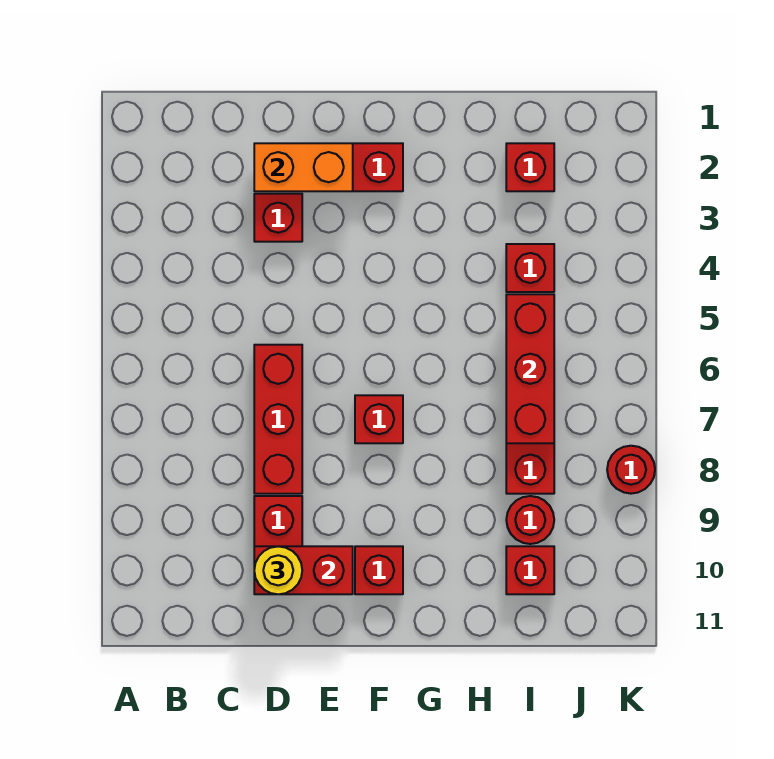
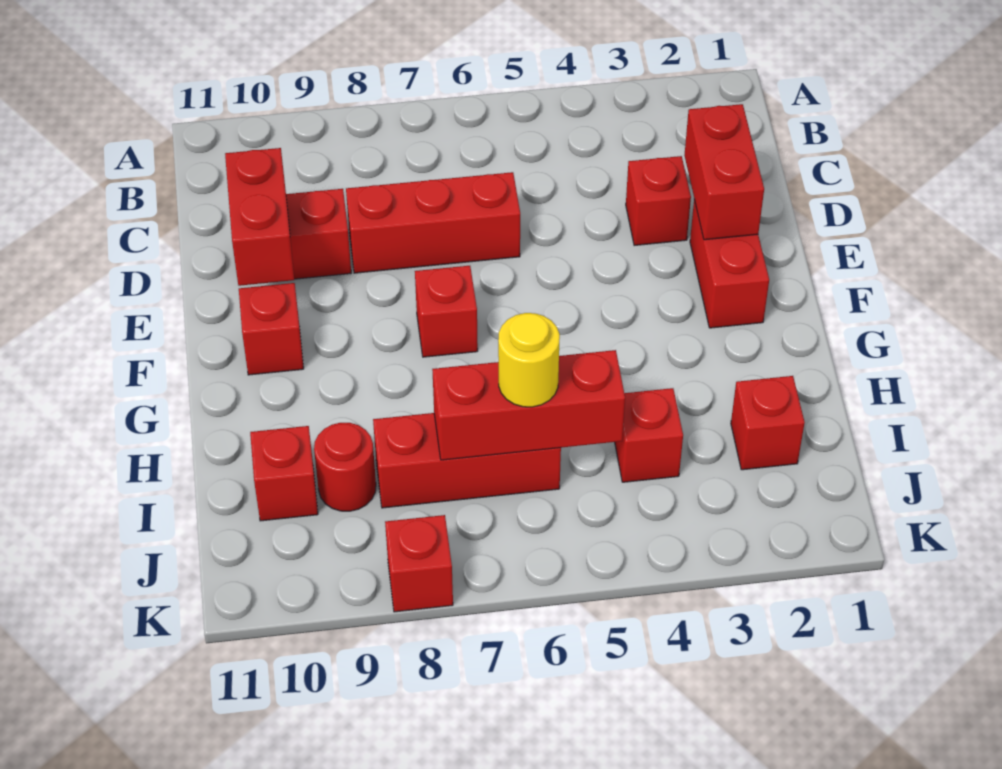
orange brick D2:E2 level 2 -> red brick D2:E2 level 2
yellow round brick D10 level 3 -> yellow round brick I6 level 3
red round brick K8 level 1 -> red brick K8 level 1

